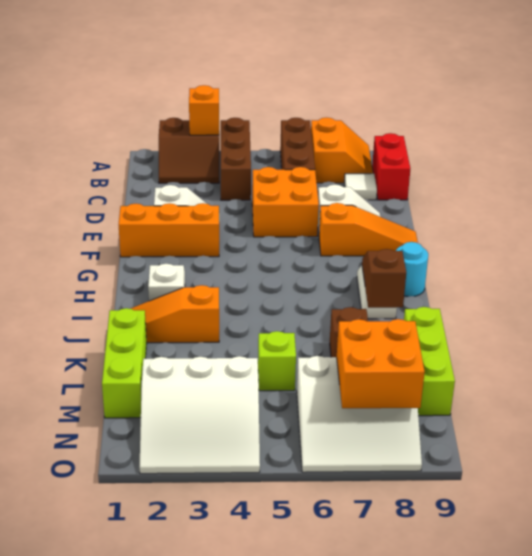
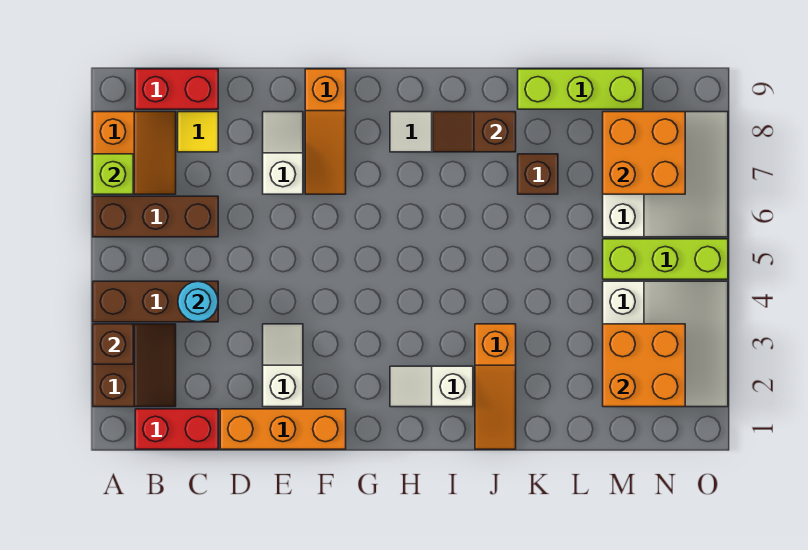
orange brick A3 level 2 -> brown brick A3 level 2
orange slope A7:B8 level 1 top 7 -> orange slope A7:B8 level 1 top A
none -> red brick B1:C1 level 1
white tile C8 level 1 -> yellow tile C8 level 1
orange brick D5:E6 level 1 -> orange brick M2:N3 level 2
orange brick F1:F3 level 1 -> orange brick D1:F1 level 1
orange slope F7:F9 level 1 top 7 -> orange slope F7:F9 level 1 top 9
cyan round brick H9 level 1 -> cyan round brick C4 level 2
lime brick K1:M1 level 1 -> lime brick M5:O5 level 1
lime brick L5 level 1 -> lime brick A7 level 2

